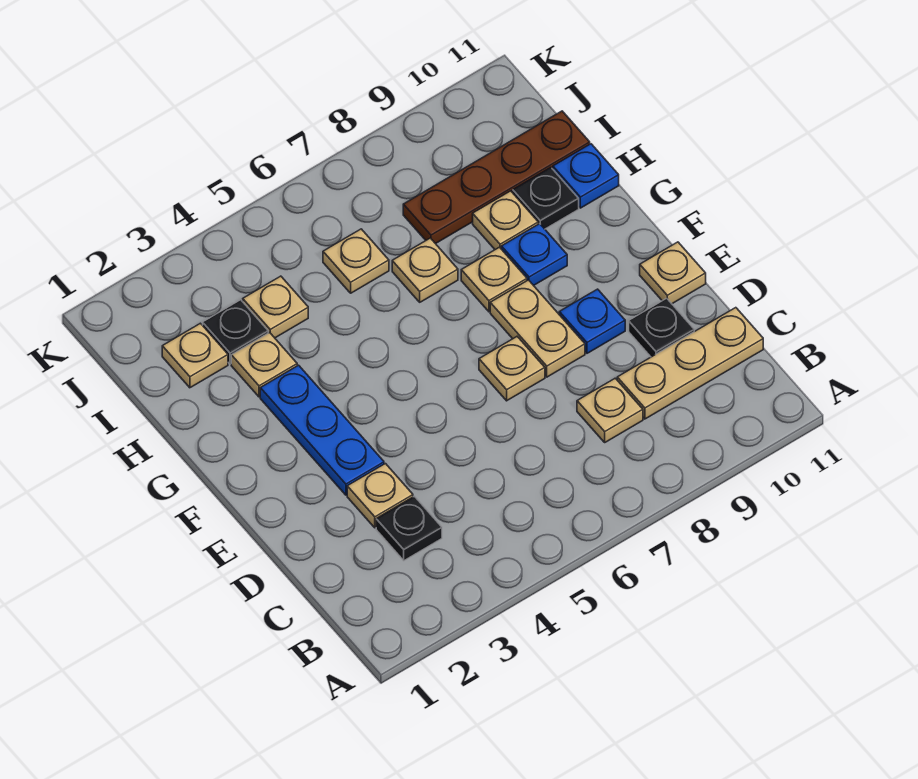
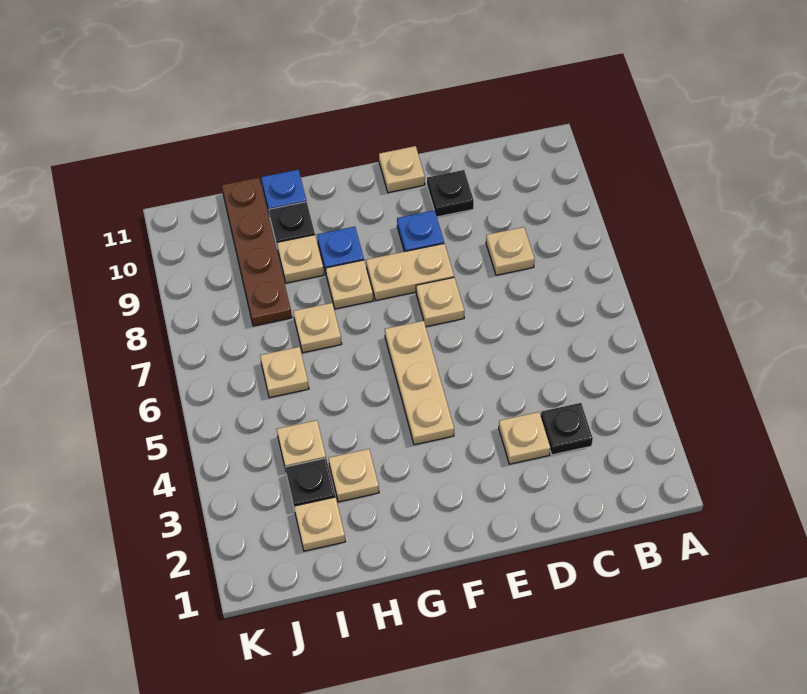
tan plate C9:C11 level 1 -> tan plate F4:F6 level 1
blue plate E3:G3 level 1 -> none

